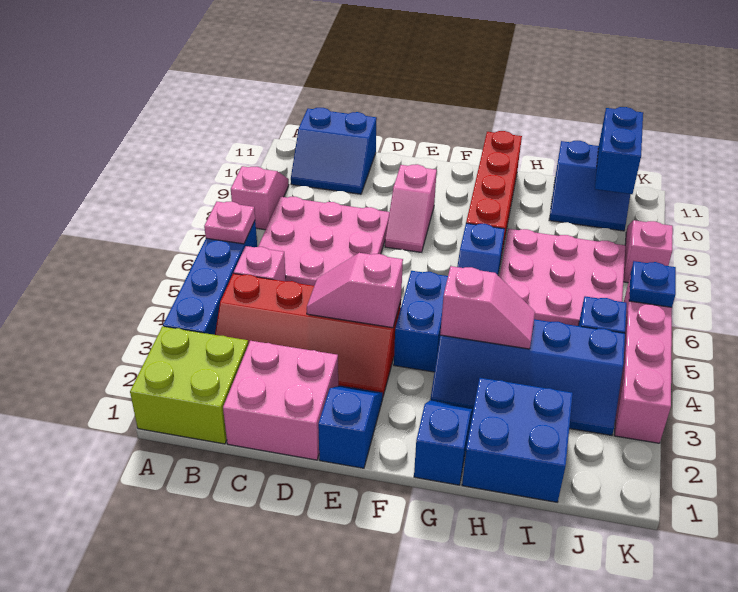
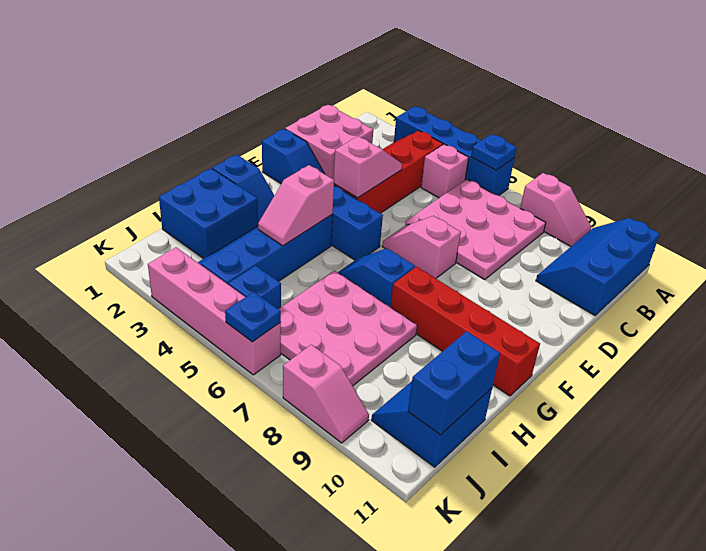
lime brick A1:B2 level 1 -> none
pink plate A6 level 2 -> blue plate A6 level 2
blue slope B10:C11 level 1 top 11 -> blue slope A10:C11 level 1 top 11
pink slope E8:E9 level 1 top 9 -> pink slope E6:E7 level 1 top 7
blue brick J10:J11 level 2 -> blue brick I11:J11 level 2

